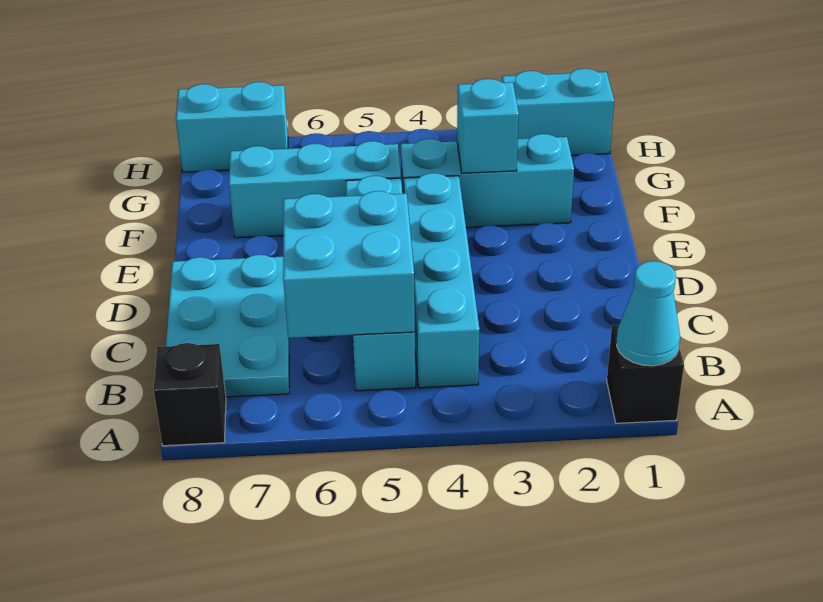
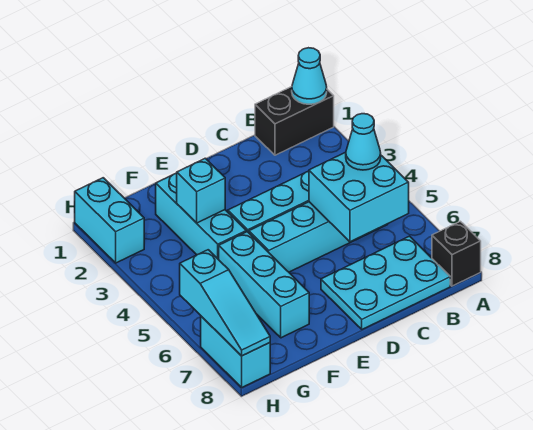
black brick A1 level 1 -> black brick A1:B1 level 1
none -> cyan cone B5 level 3
none -> cyan slope H6:H8 level 2 top 6

